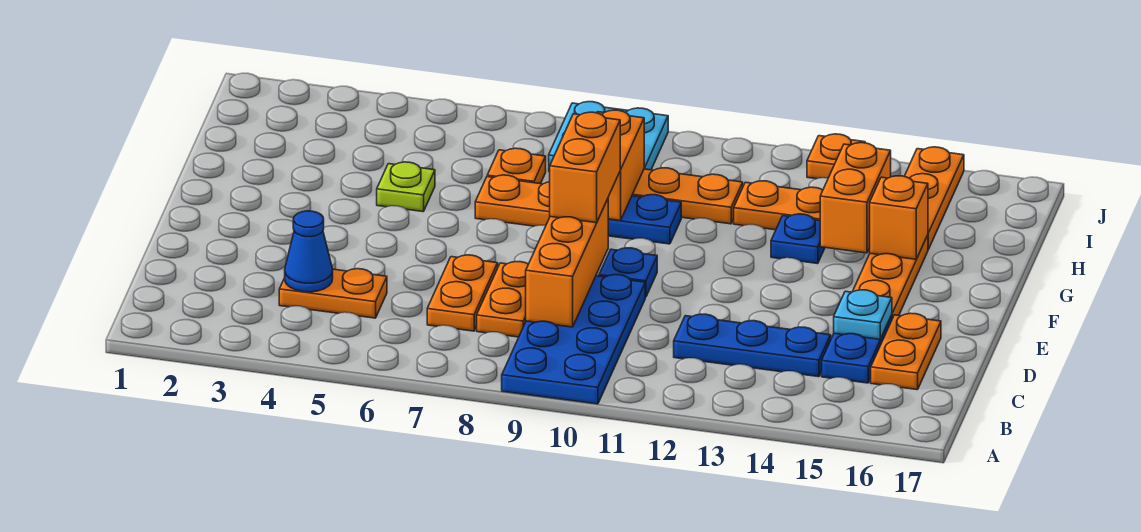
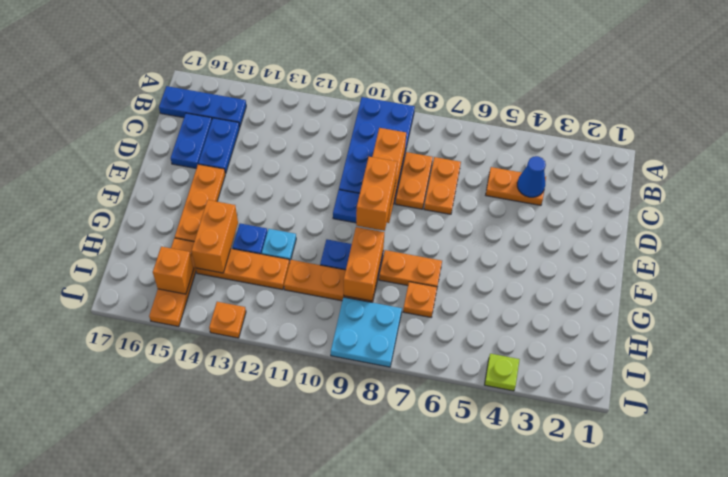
blue plate C12:C14 level 1 -> blue plate B15:B17 level 1
orange plate C16:D16 level 1 -> blue plate C16:D16 level 1
cyan plate D15 level 2 -> cyan plate G12 level 1
lime plate G5 level 1 -> lime plate J4 level 1
orange brick G15 level 2 -> orange brick I15 level 2

